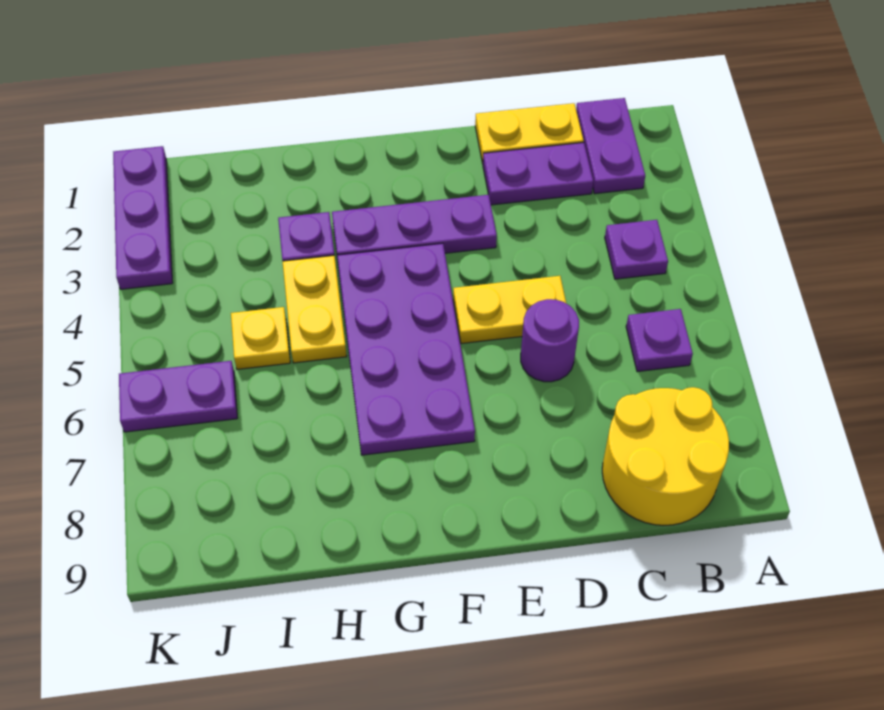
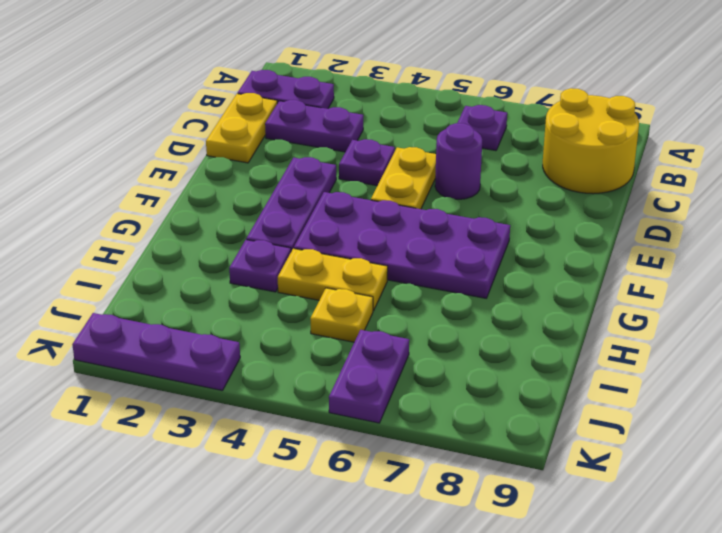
purple plate B4 level 1 -> purple plate D4 level 1
purple plate C2:D2 level 1 -> purple plate C2:C3 level 1

